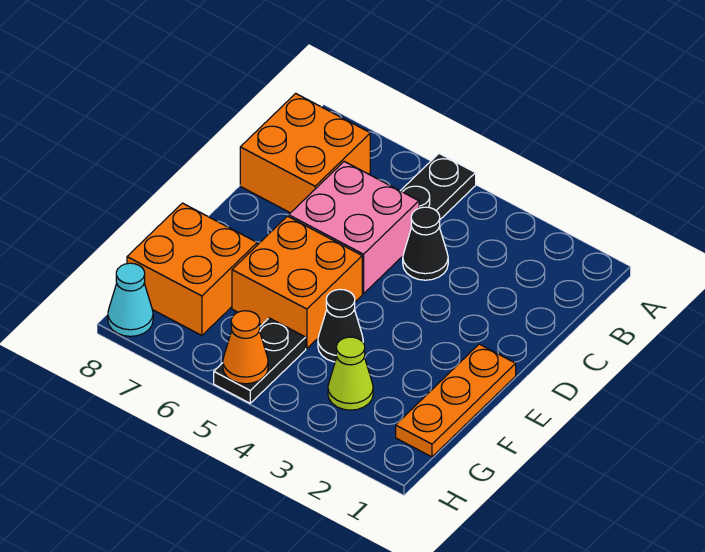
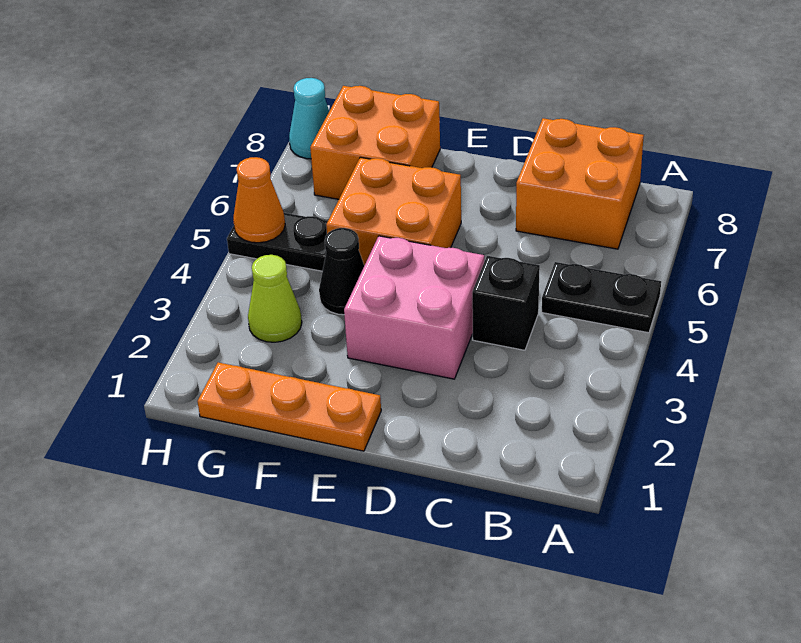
black cone C4 level 1 -> black brick C4 level 1
pink brick C5:D6 level 1 -> pink brick D3:E4 level 1

